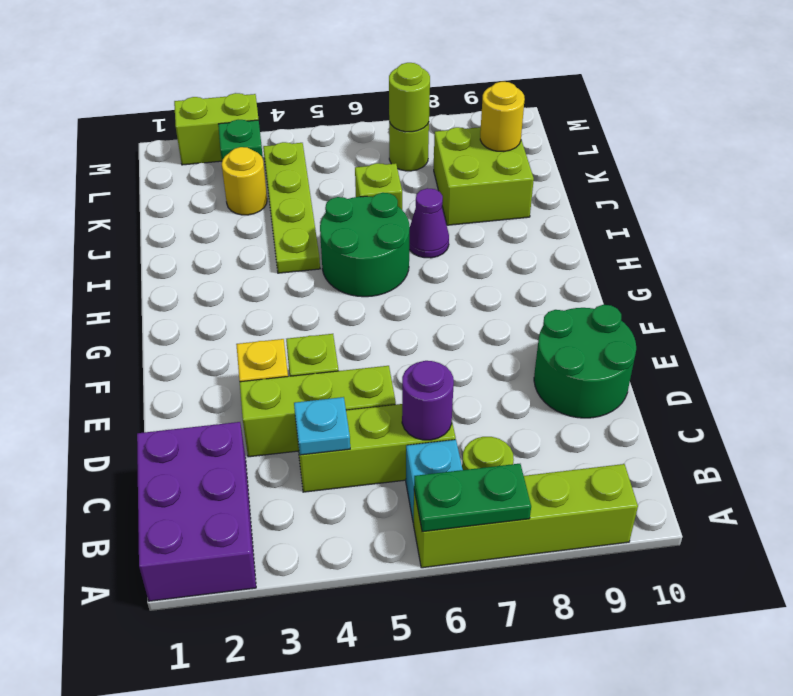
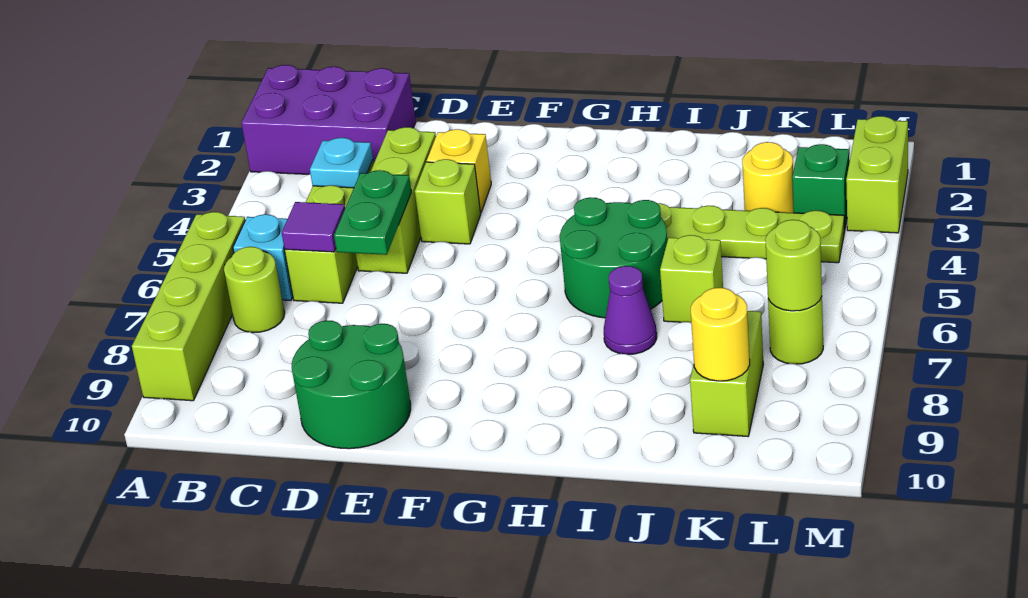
green plate A6:A7 level 2 -> green plate D5:D6 level 2
purple round brick C6 level 2 -> purple tile C6 level 2
lime brick J8:K9 level 1 -> lime brick K8:K9 level 1

